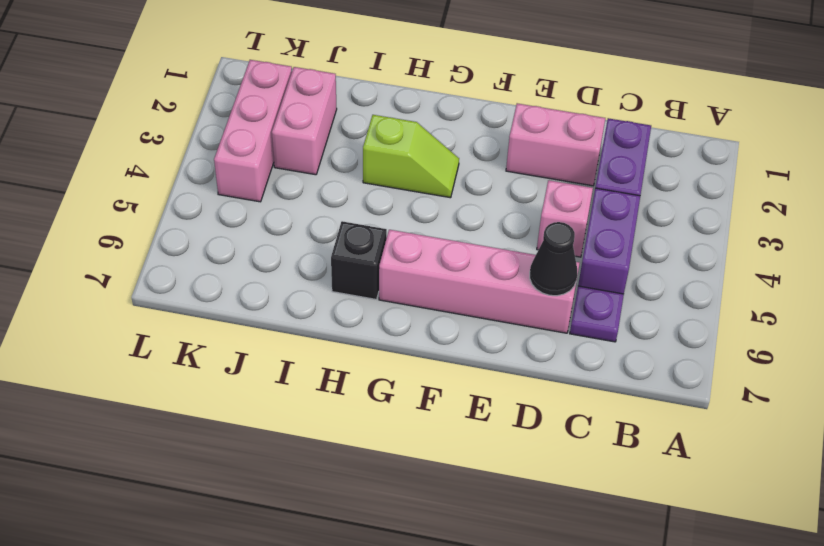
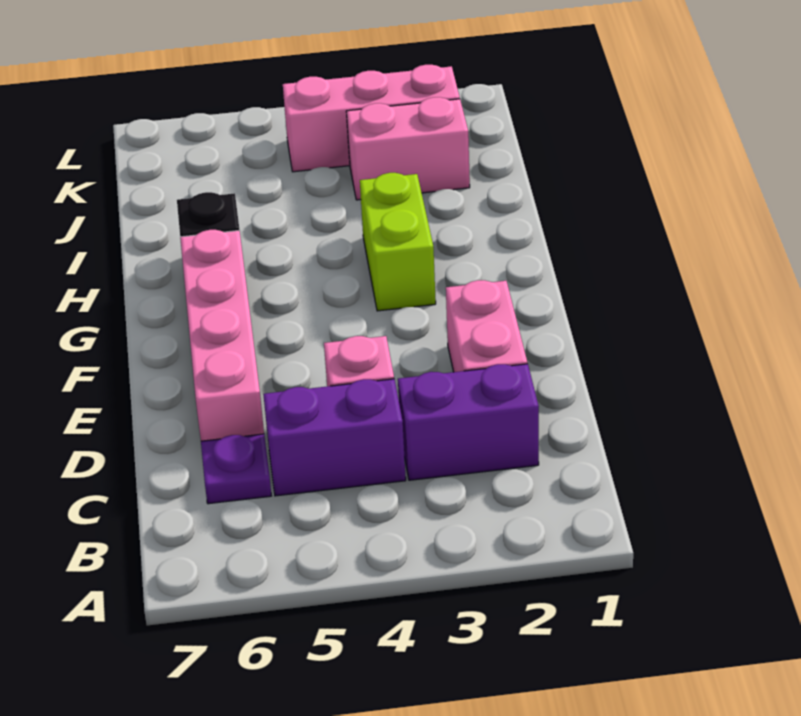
black cone D6 level 2 -> none
lime slope G3:H3 level 1 top H -> lime brick G3:H3 level 1

